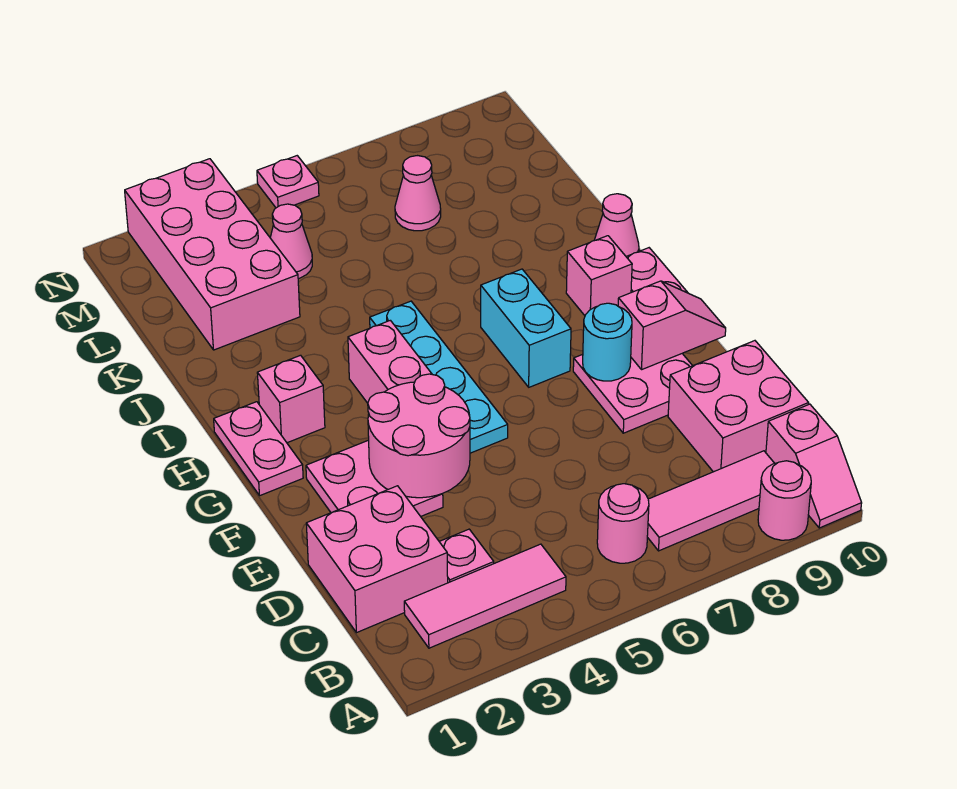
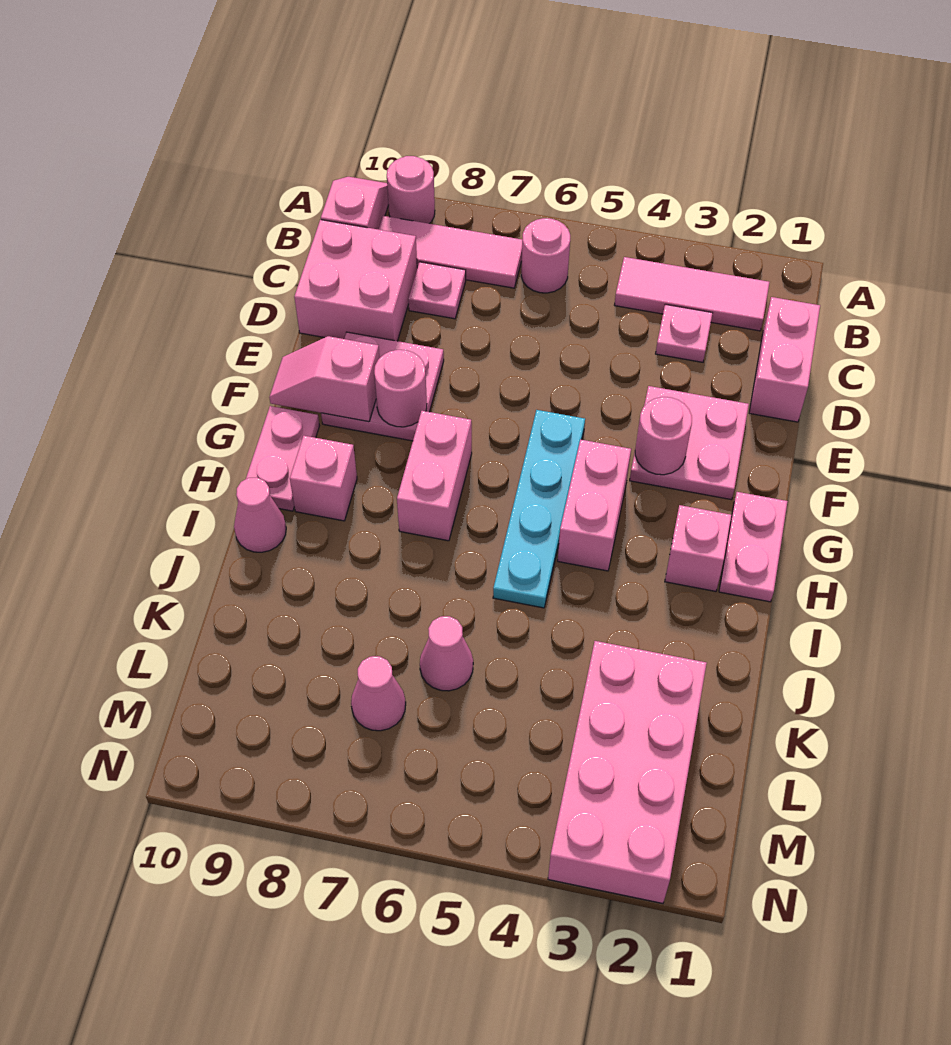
pink brick C1:D2 level 1 -> pink brick C1:D1 level 1
pink round brick E3:F4 level 2 -> pink round brick F3 level 2
cyan round brick F8 level 2 -> pink round brick F8 level 2
cyan brick G7:H7 level 1 -> pink brick G7:H7 level 1
pink cone L4 level 1 -> pink cone K6 level 1
pink plate N5 level 1 -> pink plate C8 level 1

